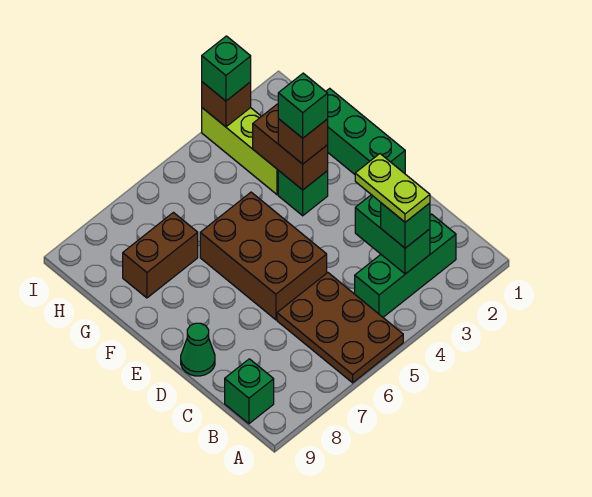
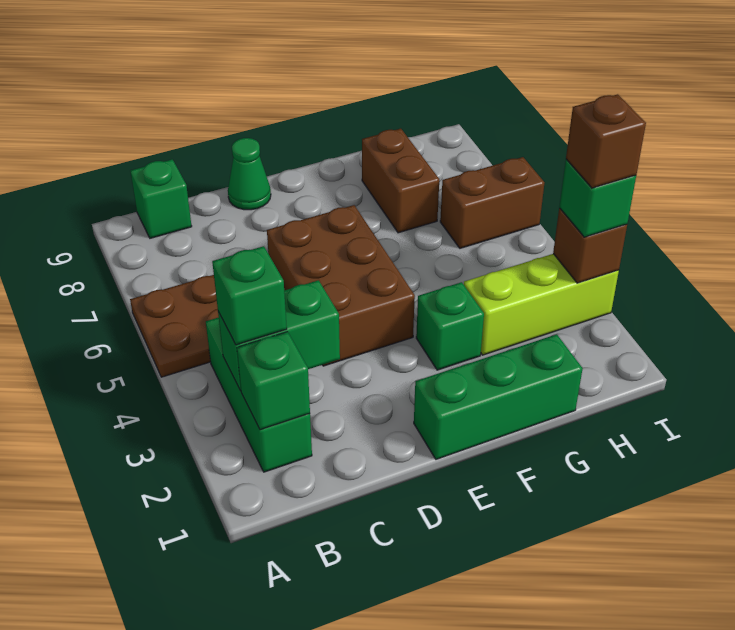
lime plate B3:C3 level 4 -> none
brown brick D5:F6 level 1 -> brown brick D4:E6 level 1
brown brick F3:G3 level 2 -> brown brick H6:I6 level 1
brown brick F3 level 3 -> brown brick I3 level 4
green brick F3 level 4 -> green brick B2 level 2

